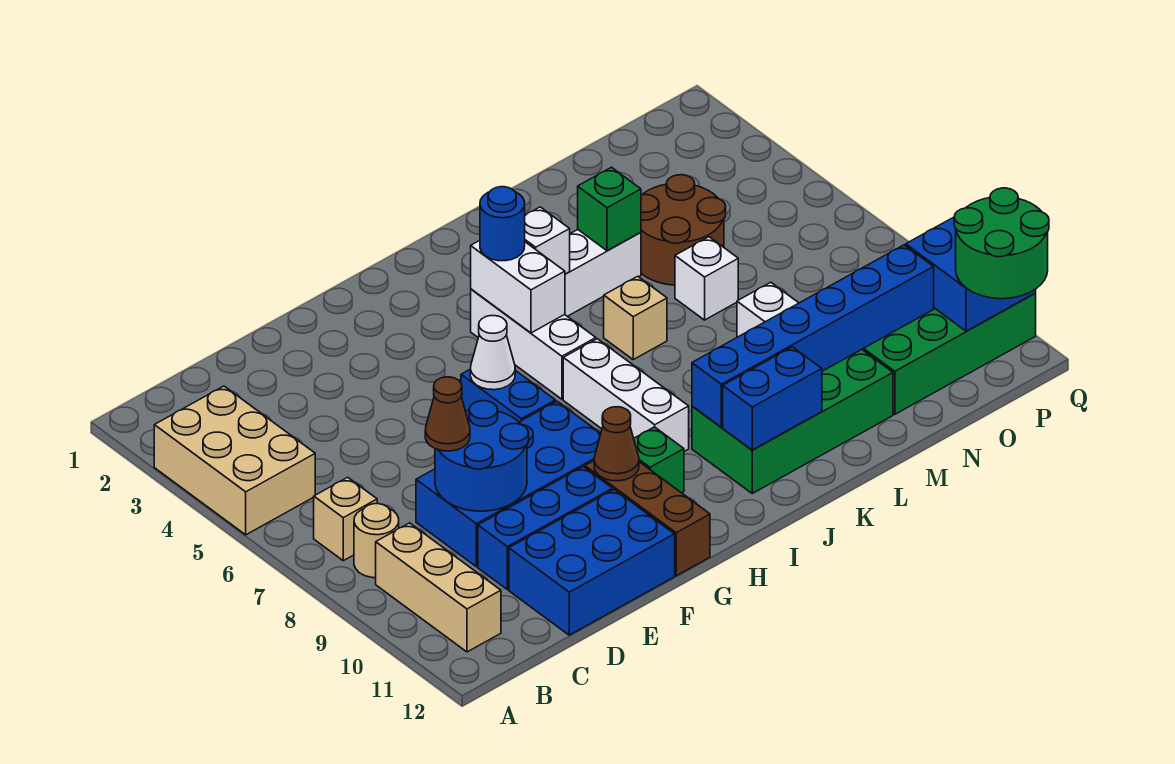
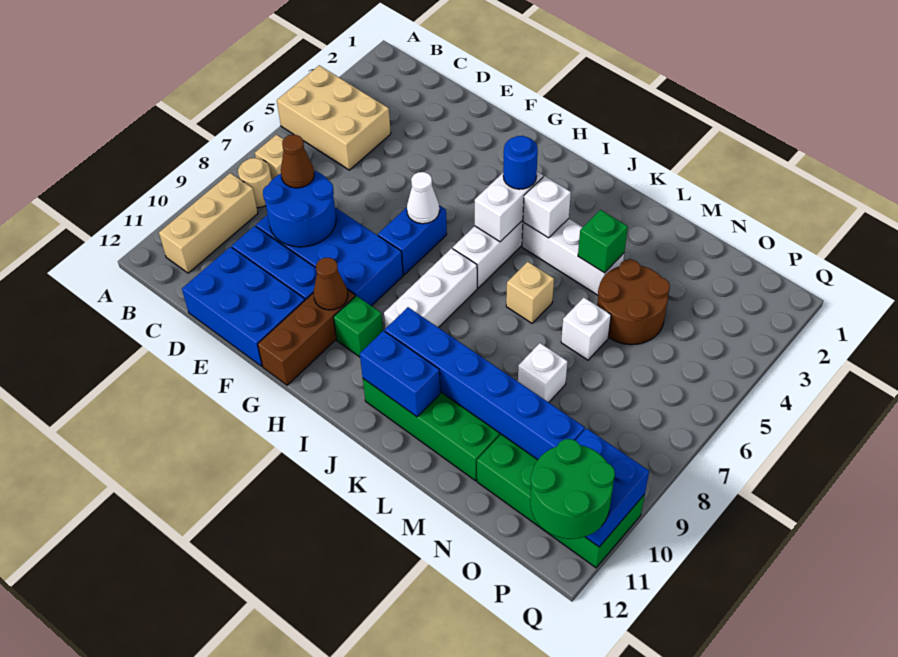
tan brick A3:B5 level 1 -> tan brick A4:C5 level 1

